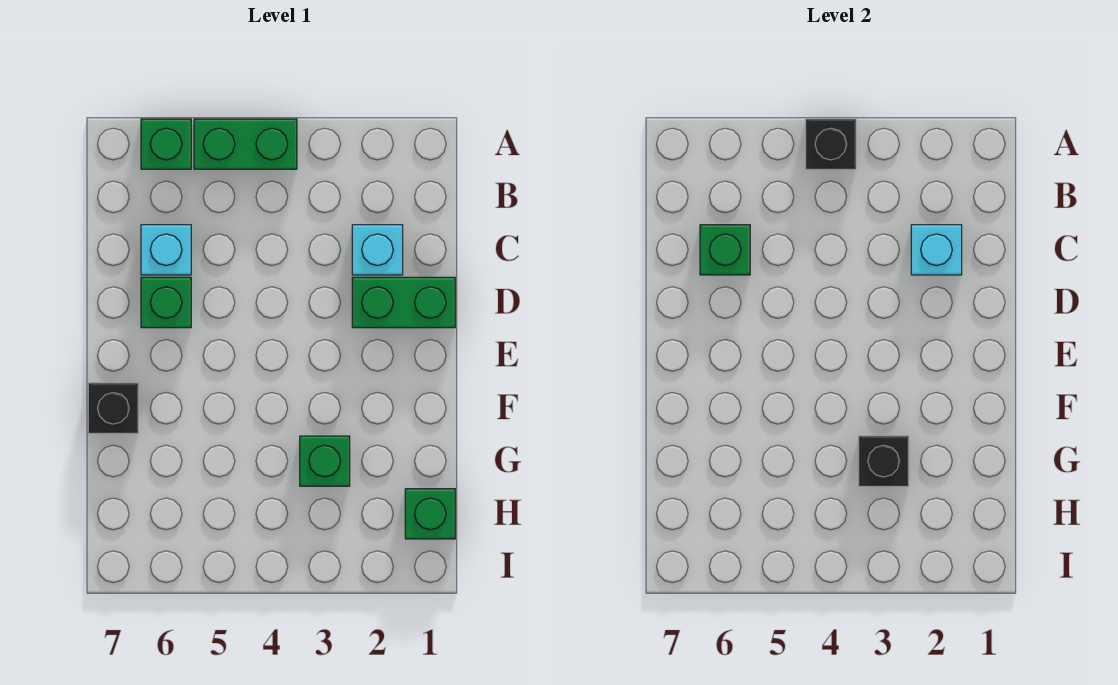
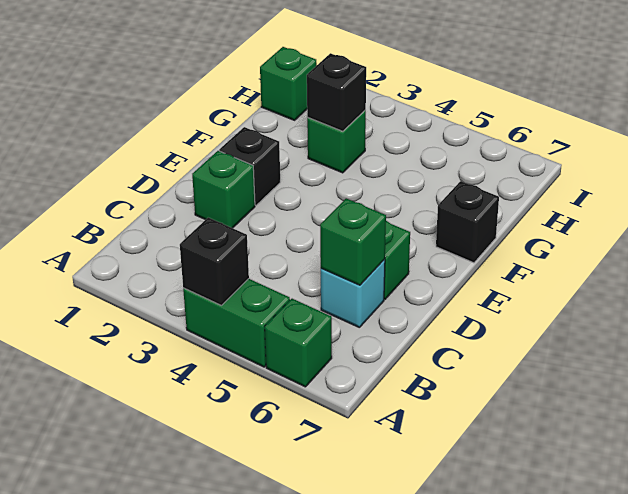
cyan brick C2 level 1 -> none
cyan brick C2 level 2 -> none
green brick D1:D2 level 1 -> green brick D2 level 1
none -> black brick E2 level 1

